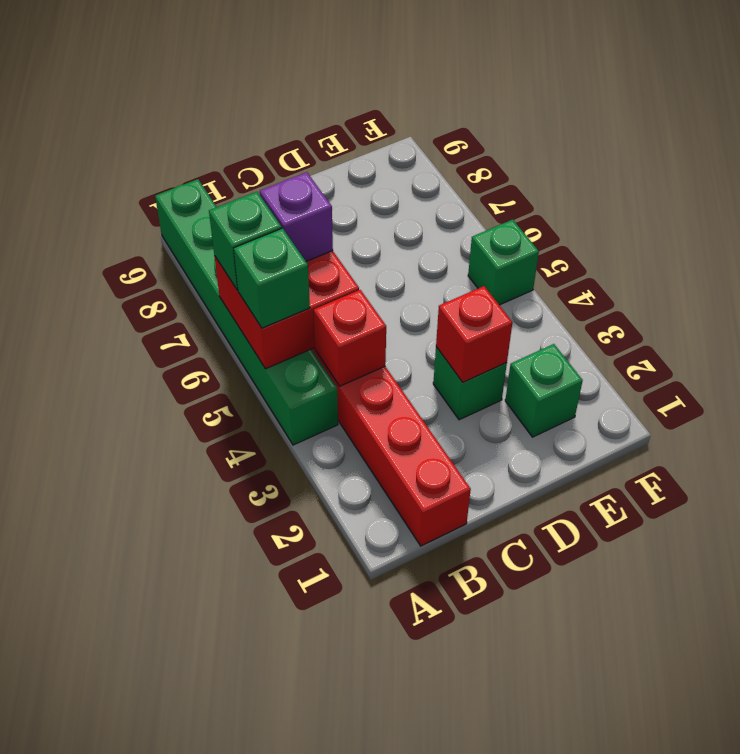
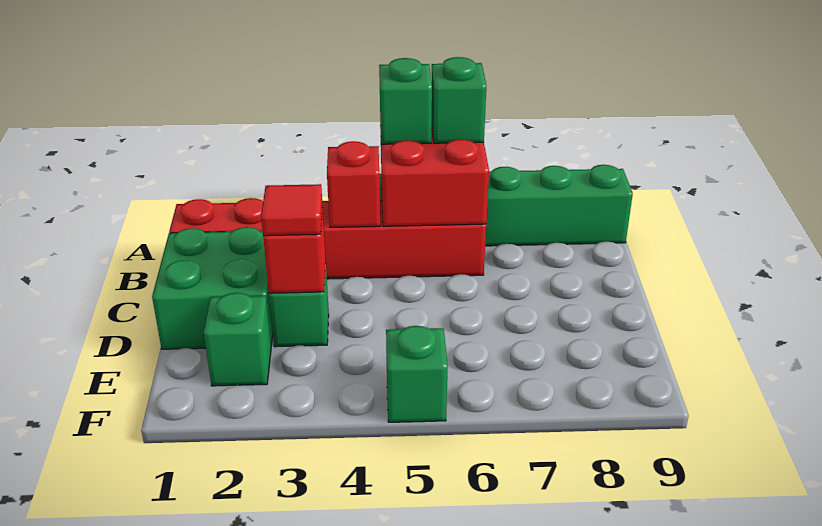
purple brick B6 level 3 -> none
none -> green brick C1:D2 level 1
none -> red tile D3 level 3

